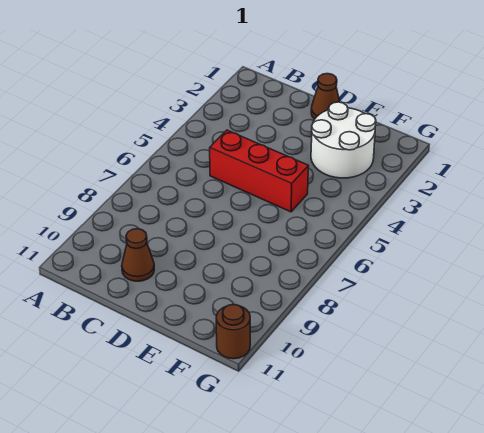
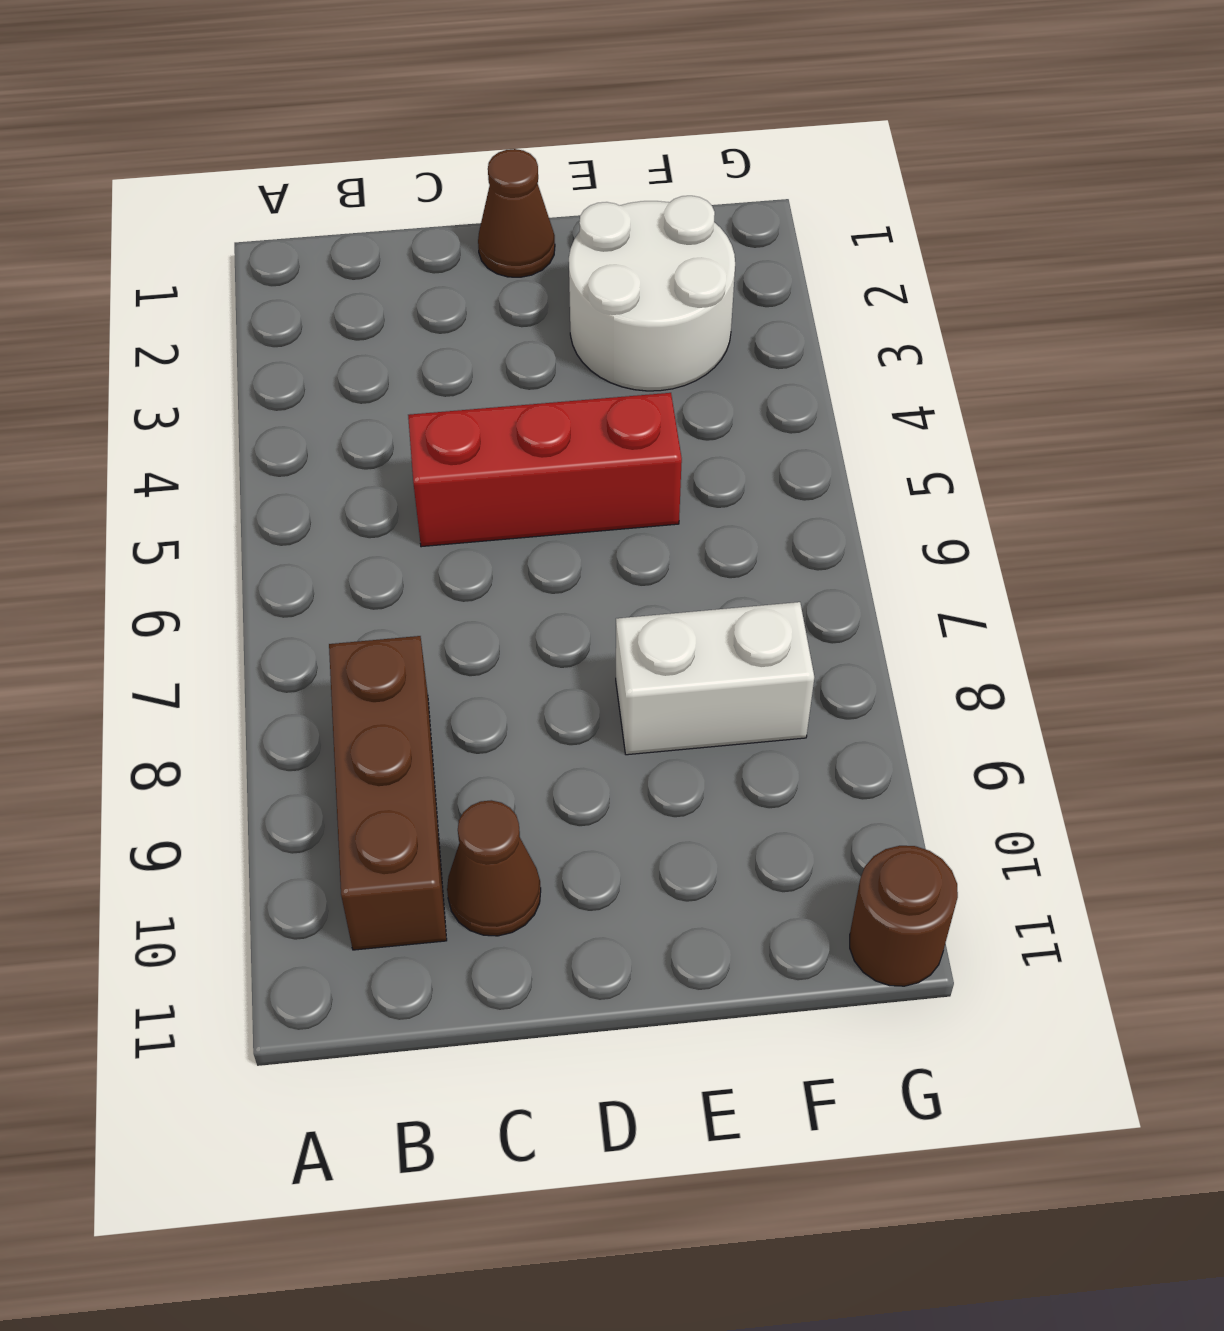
none -> brown brick B8:B10 level 1
none -> white brick E8:F8 level 1

